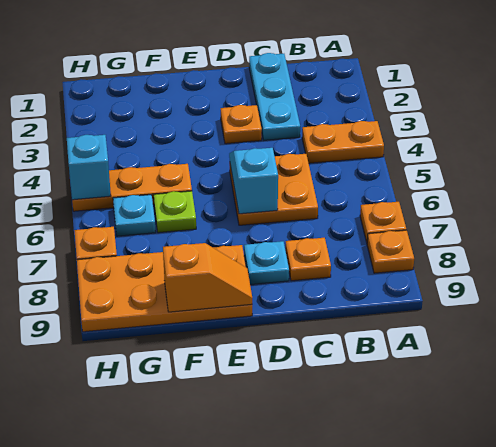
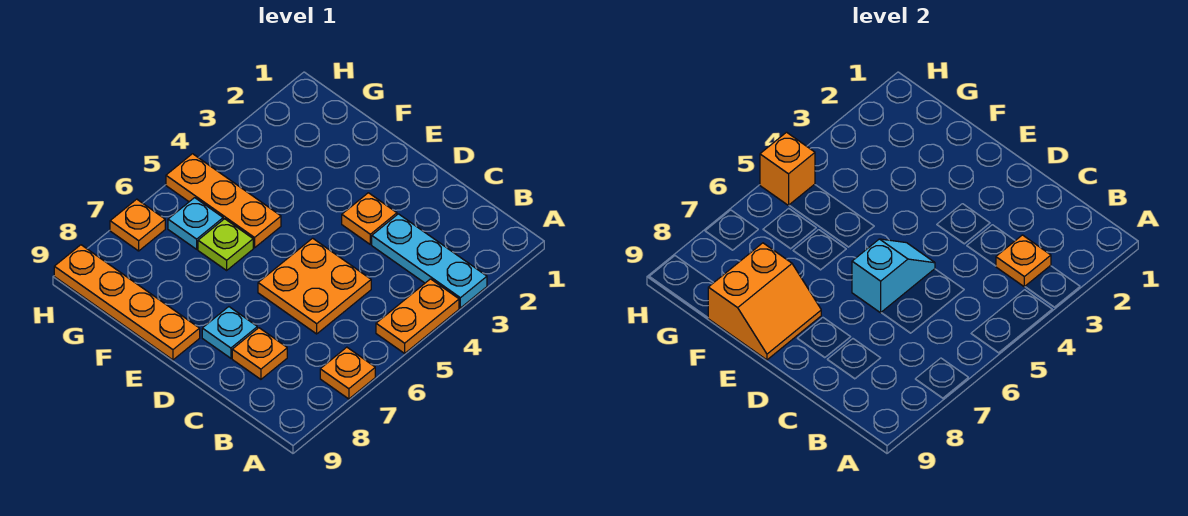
orange plate A4:B4 level 1 -> orange plate A4:A5 level 1
orange plate A8 level 1 -> orange plate B3 level 2
cyan plate C1:C3 level 1 -> cyan plate A3:C3 level 1
orange plate E8:H9 level 1 -> orange plate E9:H9 level 1
orange slope E9:F9 level 2 top F -> orange slope E8:F9 level 2 top F
cyan brick H5 level 2 -> orange brick H5 level 2

